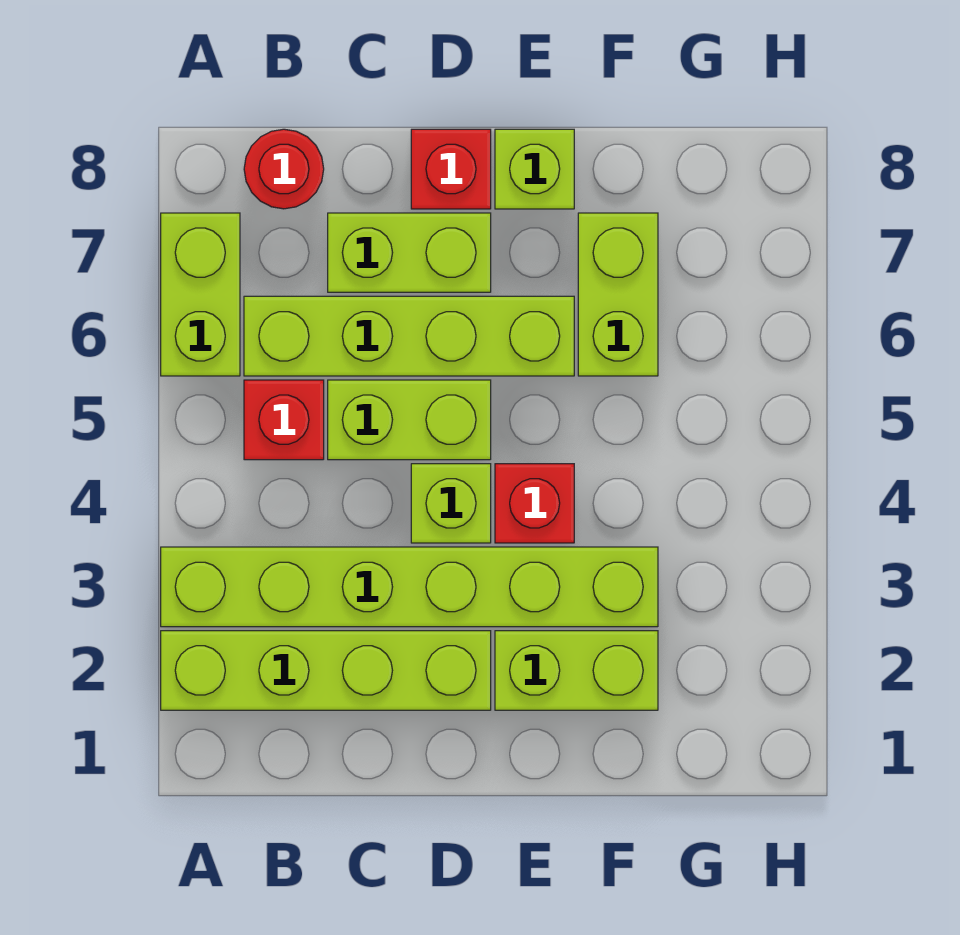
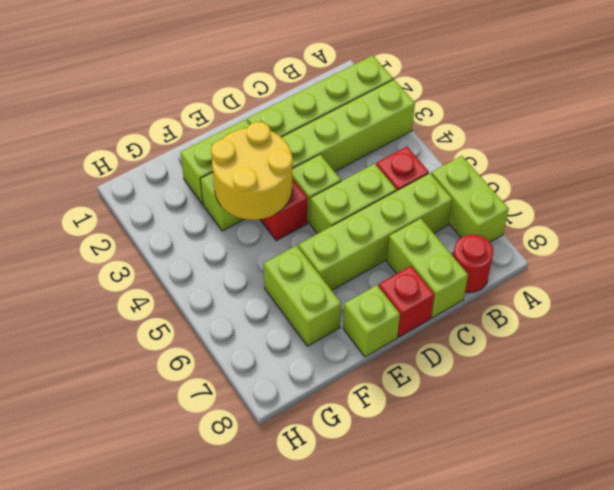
lime brick C7:D7 level 1 -> lime brick C7:C8 level 1
none -> yellow round brick E3:F4 level 2

